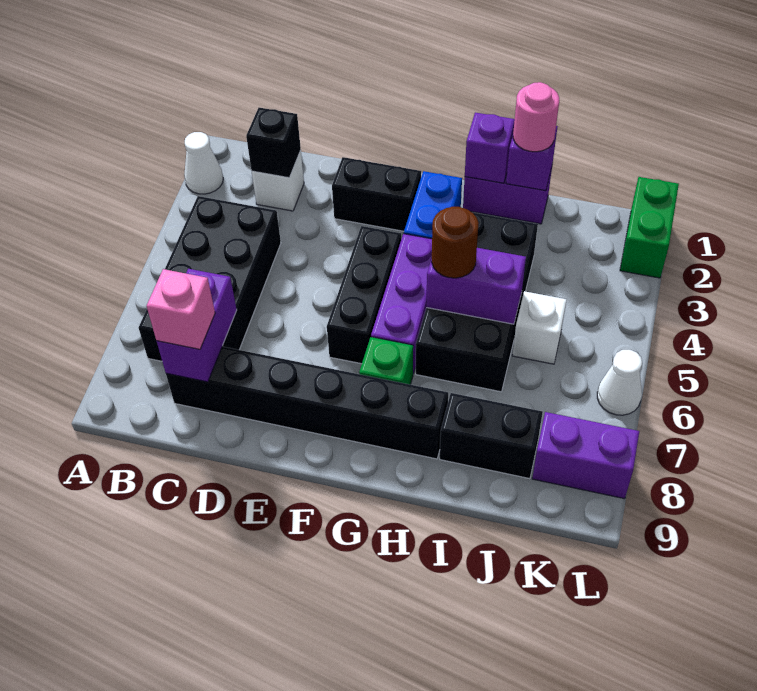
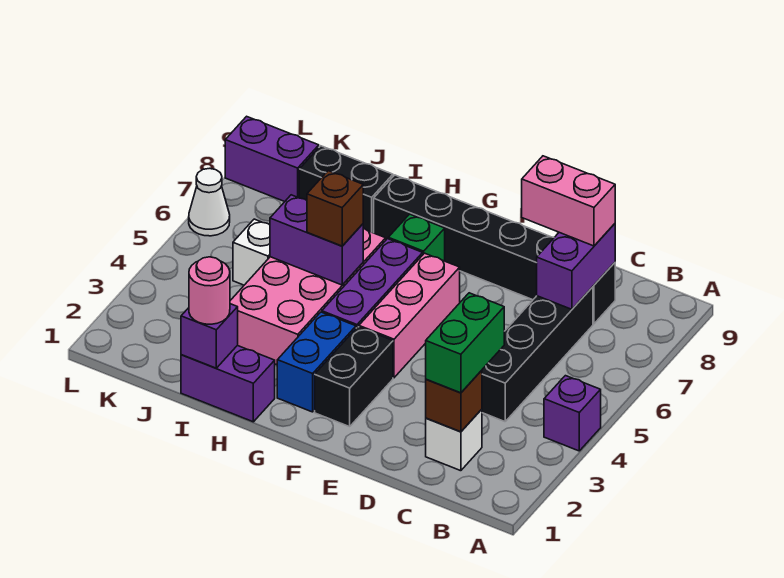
white cone A2 level 1 -> none
black brick B4:C7 level 1 -> black brick C4:C7 level 1
black brick C2 level 2 -> brown brick C2 level 2
pink brick C8 level 3 -> pink brick C8:D8 level 3
black brick E2:F2 level 1 -> black brick F2:F3 level 1
black brick F4:F6 level 1 -> pink brick F4:F6 level 1
purple brick H1 level 2 -> purple brick A4 level 1
black brick H3:I6 level 1 -> pink brick H3:I6 level 1
brown round brick H5 level 3 -> brown brick H5 level 3
green brick L1:L2 level 1 -> green brick C2:C3 level 3

